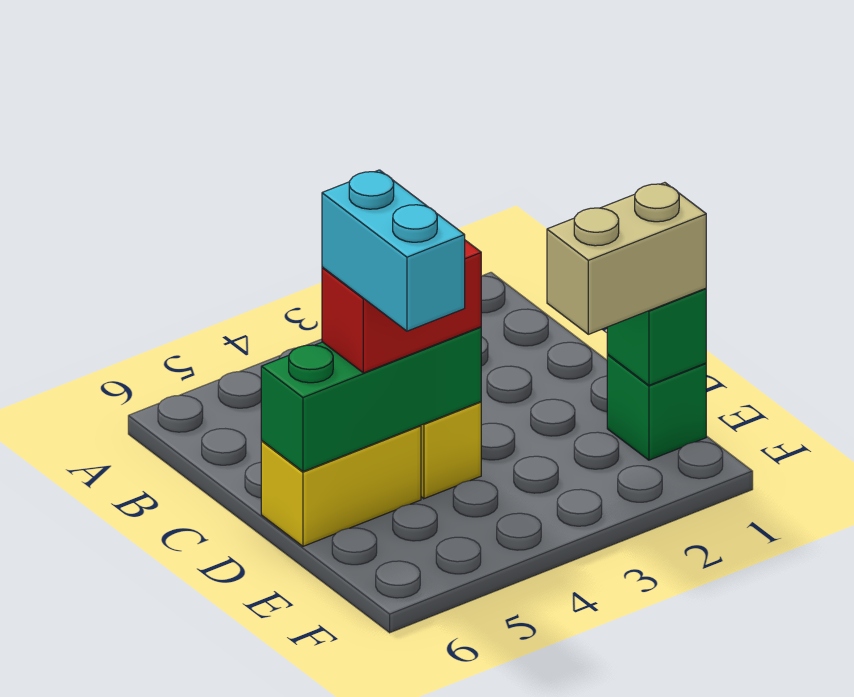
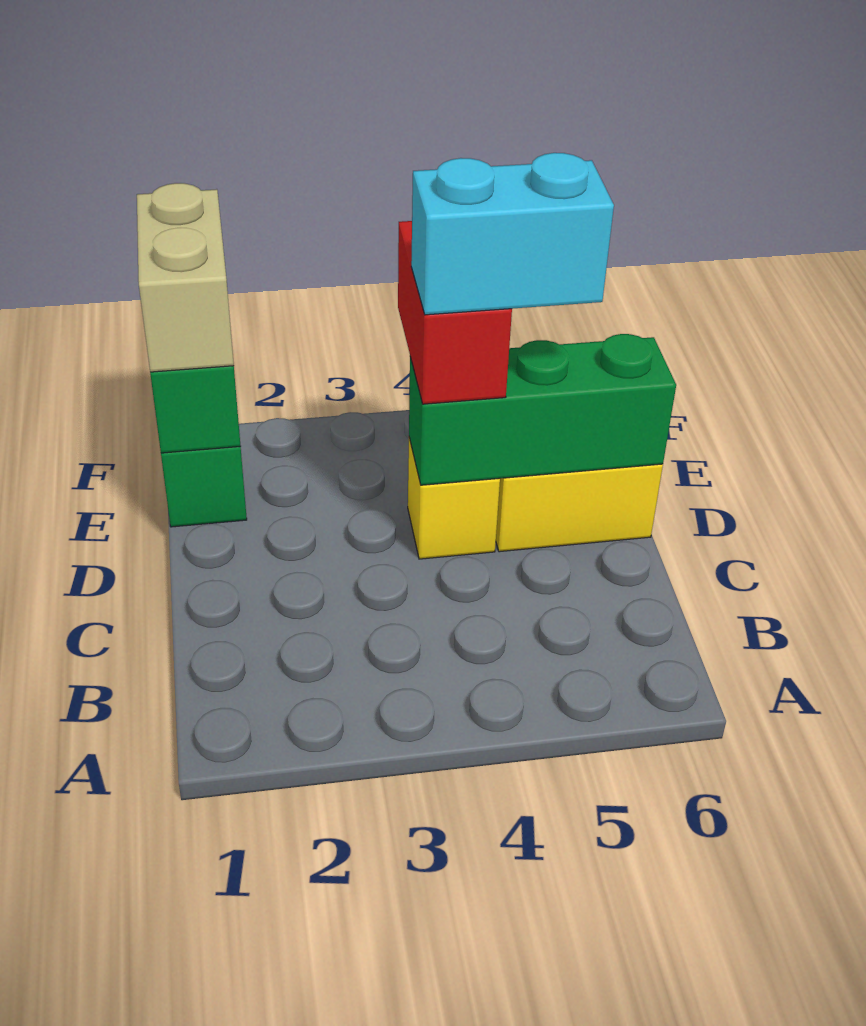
red brick D4:D5 level 3 -> red brick D4:E4 level 3
cyan brick D5:E5 level 4 -> cyan brick D4:D5 level 4
tan brick E1:E2 level 3 -> tan brick E1:F1 level 3

